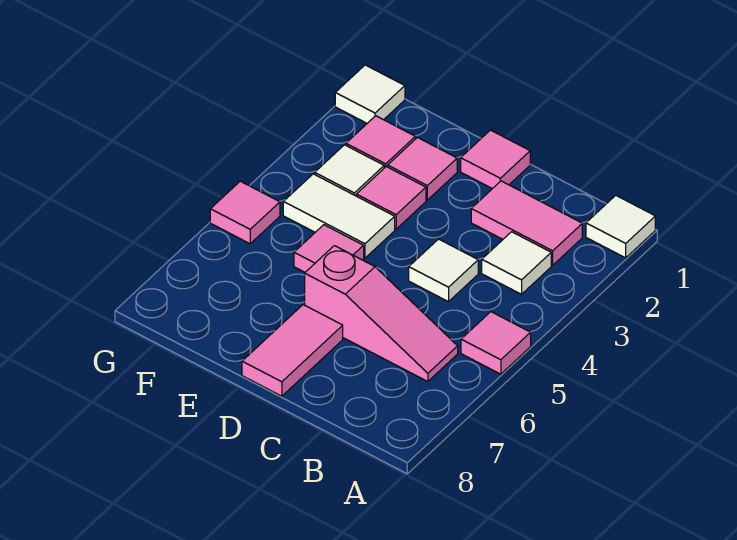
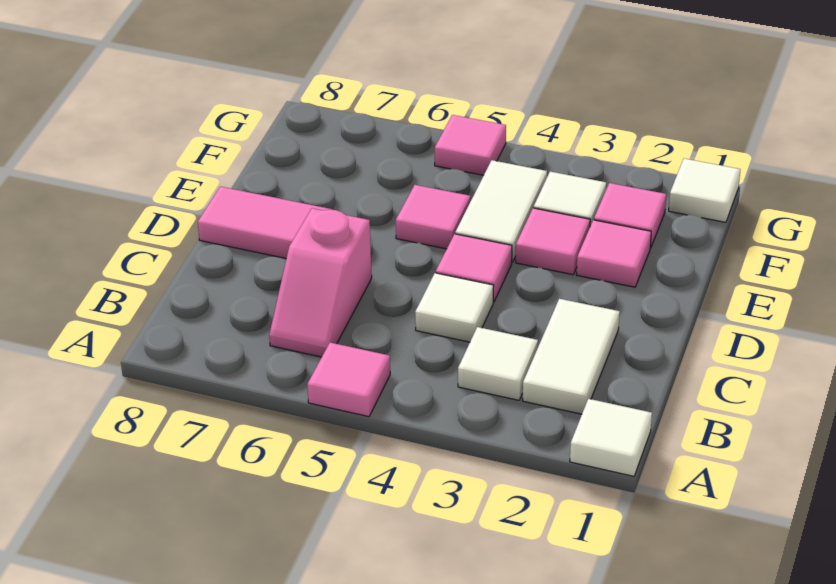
pink tile B2:C2 level 1 -> white tile B2:C2 level 1
pink slope B6:D6 level 1 top D -> pink slope B6:C6 level 1 top C
pink tile D1 level 1 -> pink tile D4 level 1

